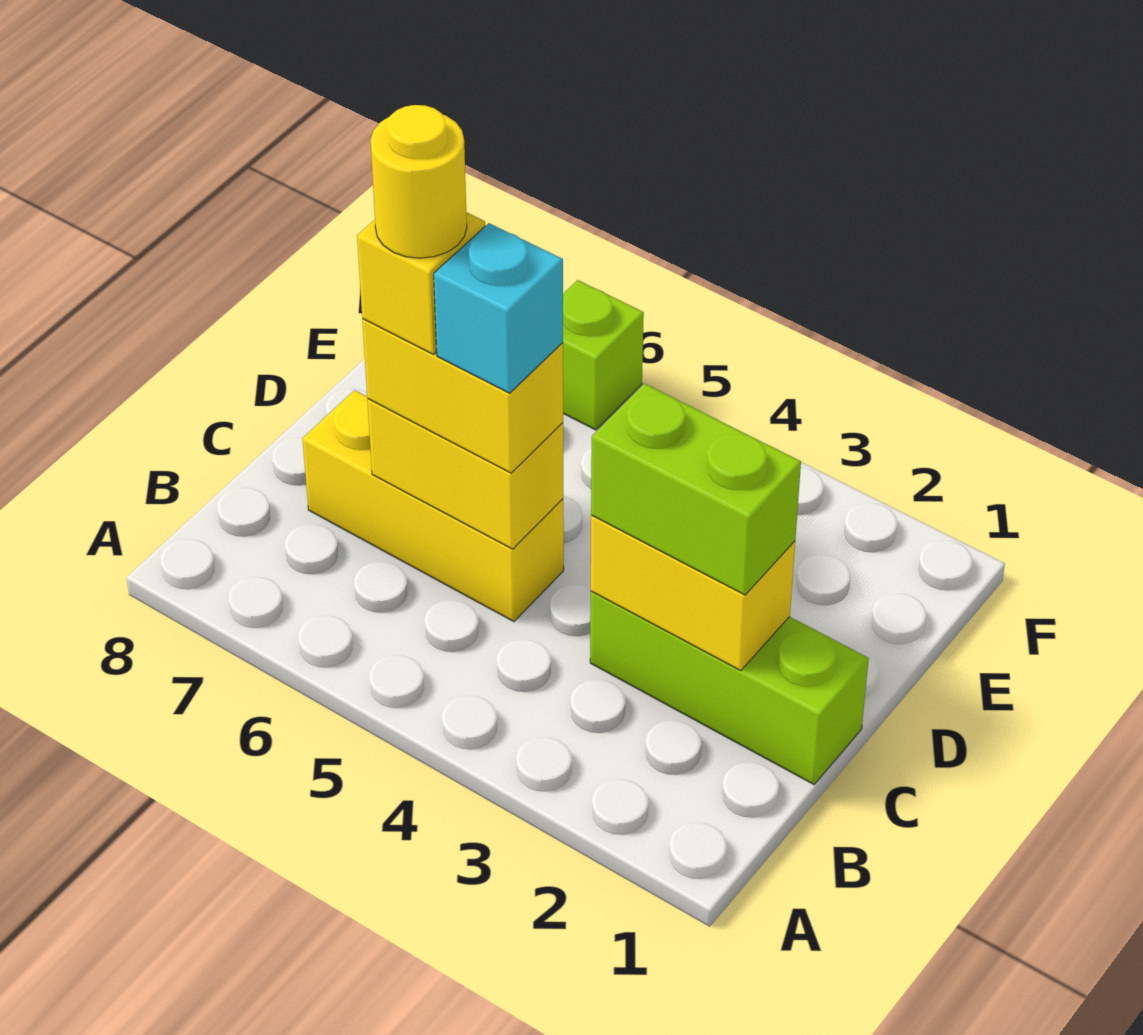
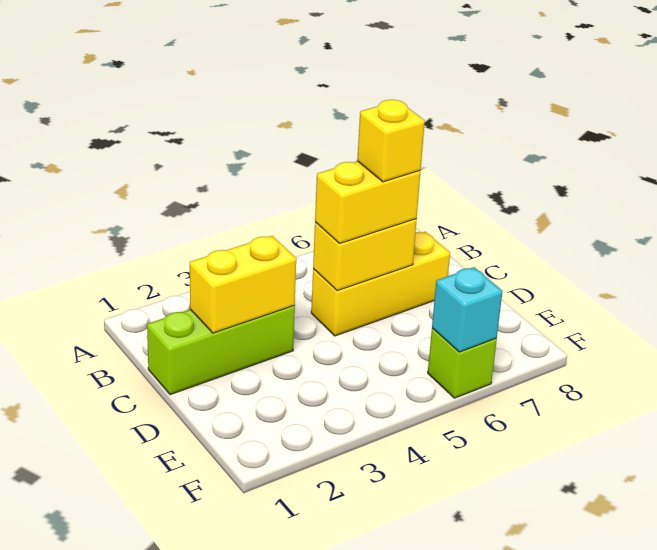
lime brick C2:C3 level 3 -> none
cyan brick C5 level 4 -> cyan brick F6 level 2
yellow round brick C6 level 5 -> none

